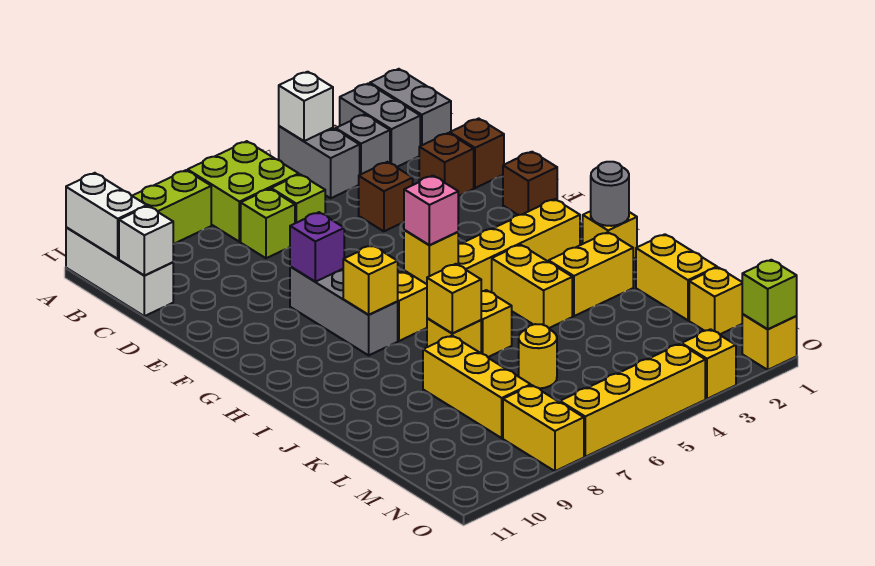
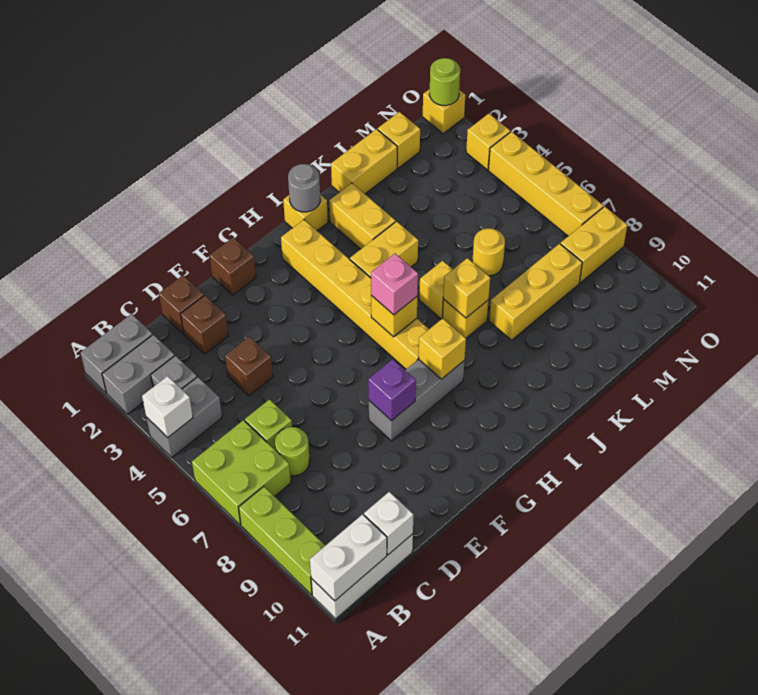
lime brick C7 level 1 -> lime round brick C7 level 1
lime brick O1 level 2 -> lime round brick O1 level 2

